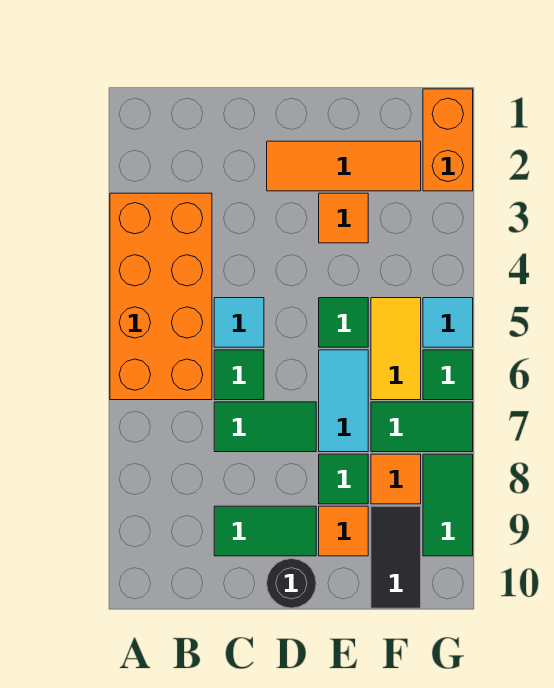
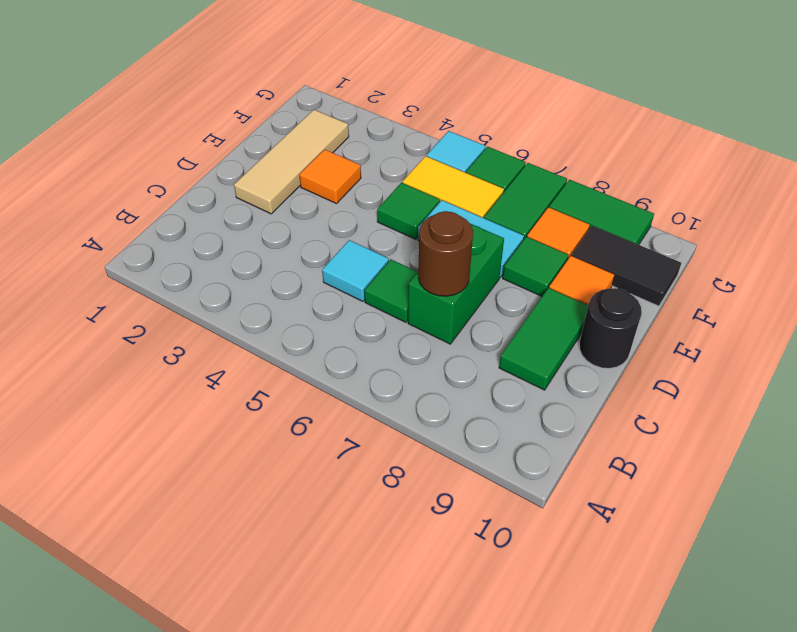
orange brick A3:B6 level 1 -> none
green tile C7:D7 level 1 -> green brick C7:D7 level 1
none -> brown round brick C7 level 2
orange tile D2:F2 level 1 -> tan tile D2:F2 level 1
orange brick G1:G2 level 1 -> none

